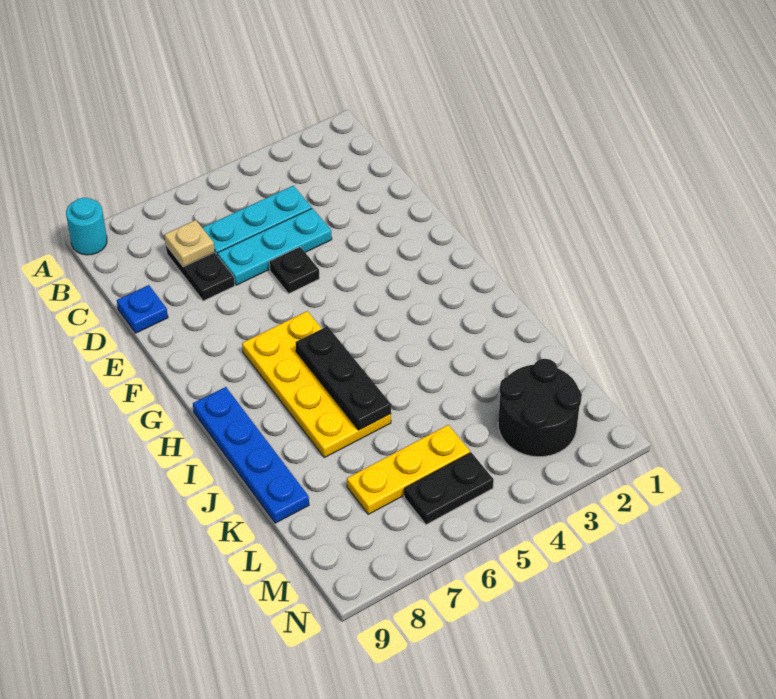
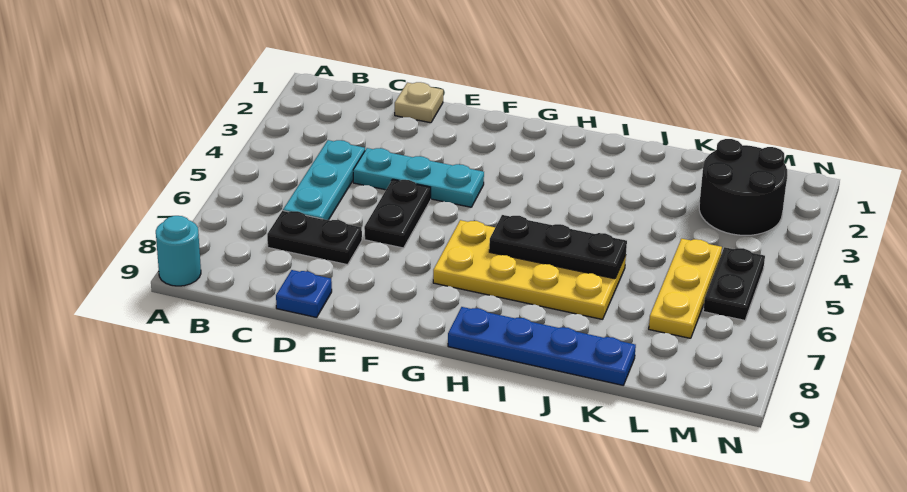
tan plate C7 level 2 -> tan plate D1 level 1
cyan plate D4:D6 level 1 -> cyan plate D4:F4 level 1
black plate E5 level 1 -> black plate E5:E6 level 1

